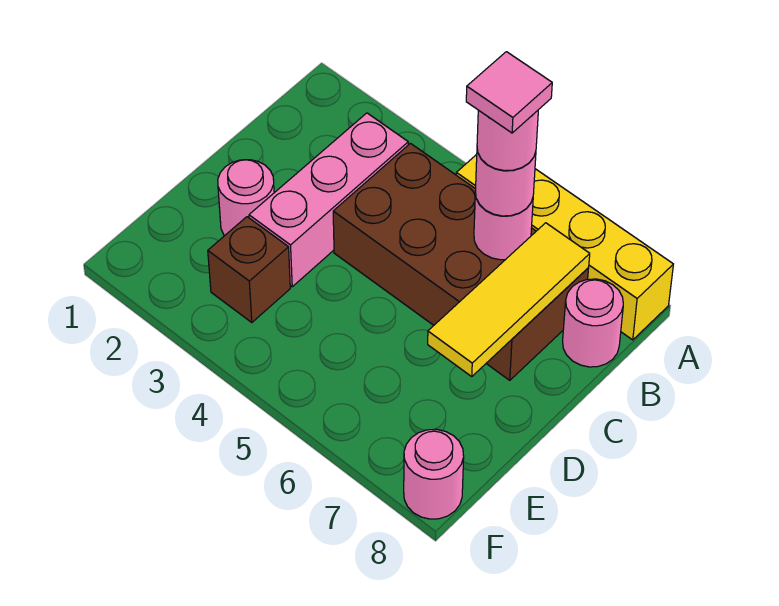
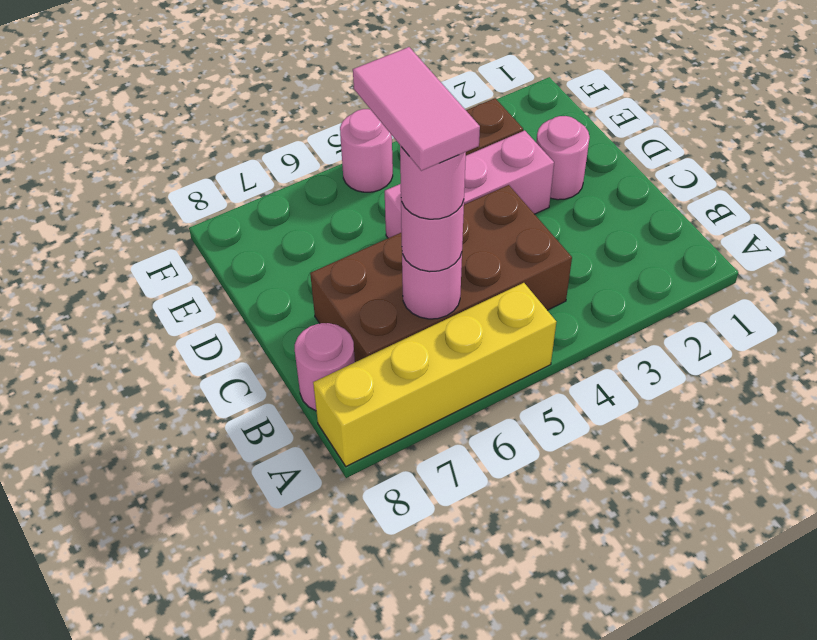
pink brick B3:D3 level 1 -> pink brick D3:D5 level 1
pink tile B6 level 5 -> pink tile B6:C6 level 5
yellow tile B7:D7 level 2 -> none
pink round brick F8 level 1 -> pink round brick F5 level 1

